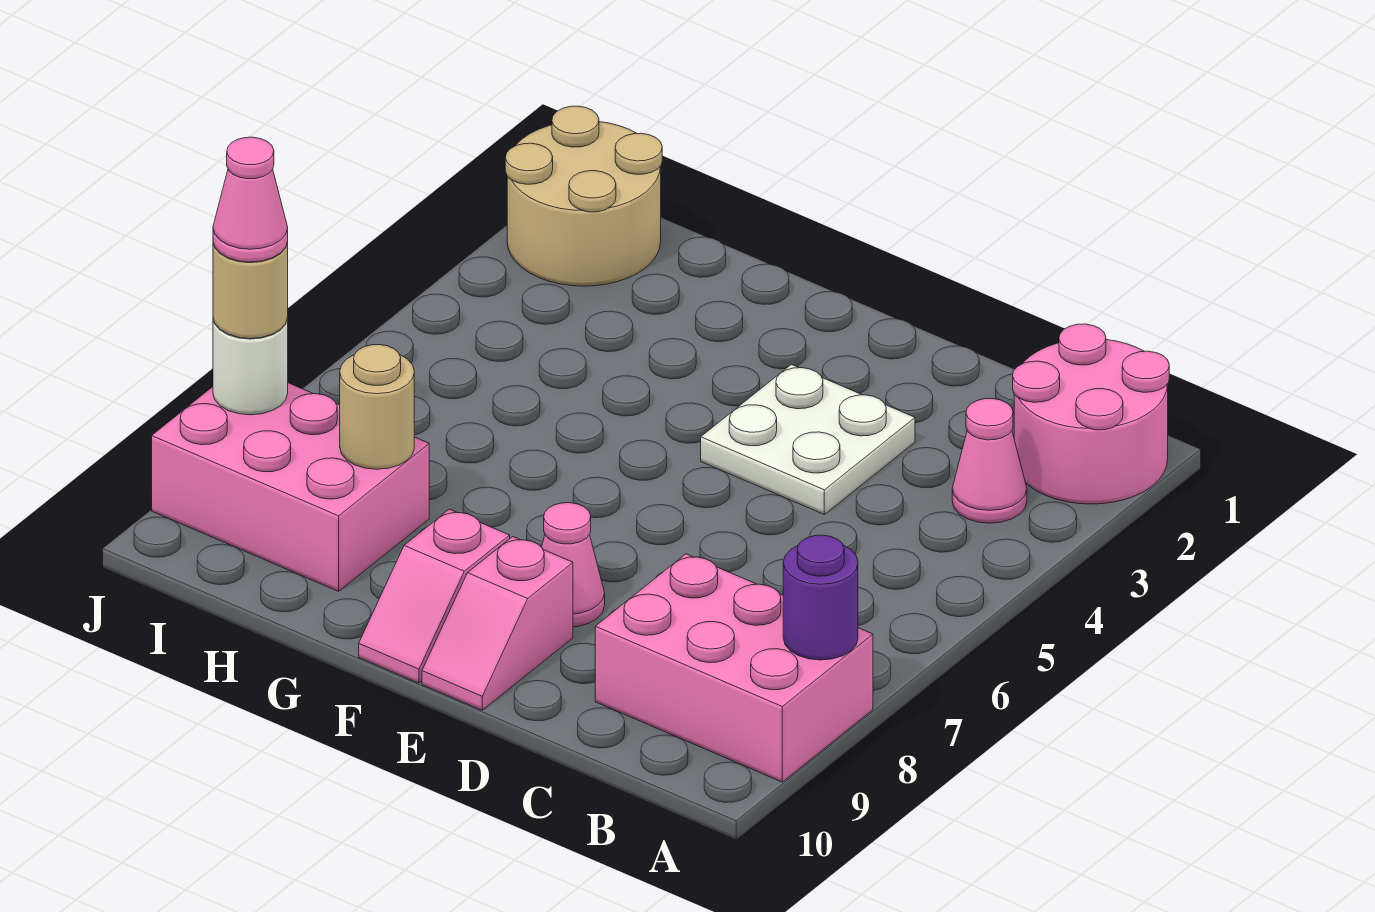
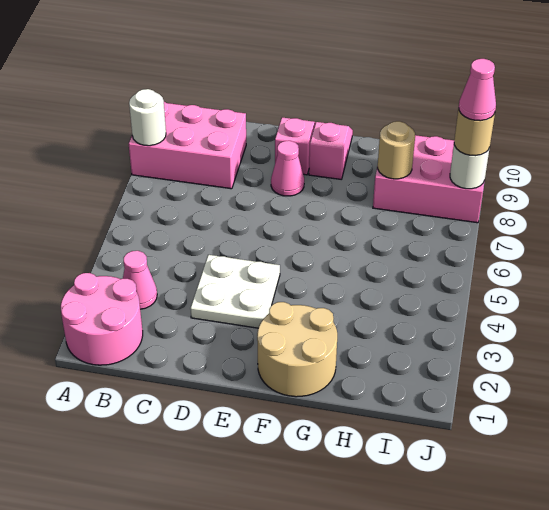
purple round brick A8 level 2 -> white round brick A8 level 2
tan round brick I1:J2 level 1 -> tan round brick F1:G2 level 1

